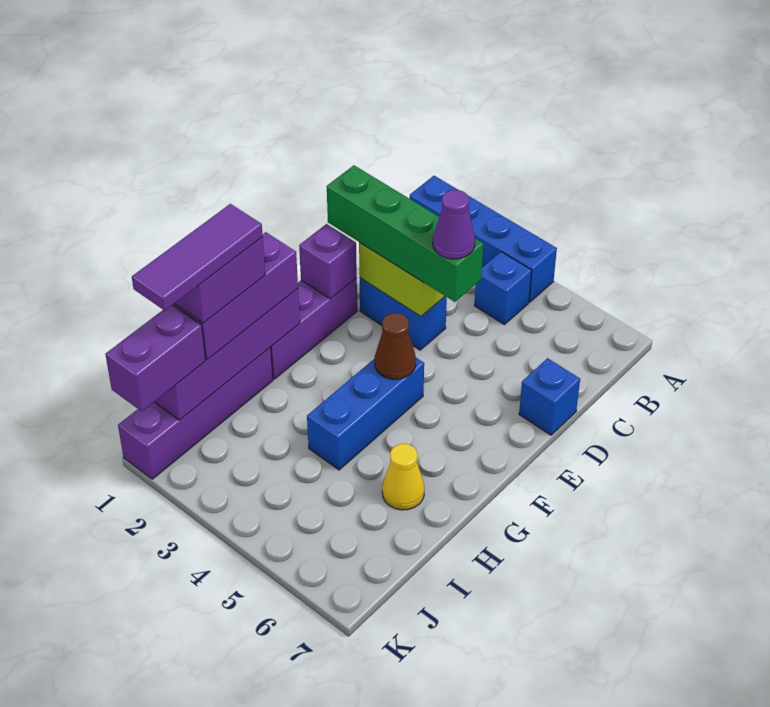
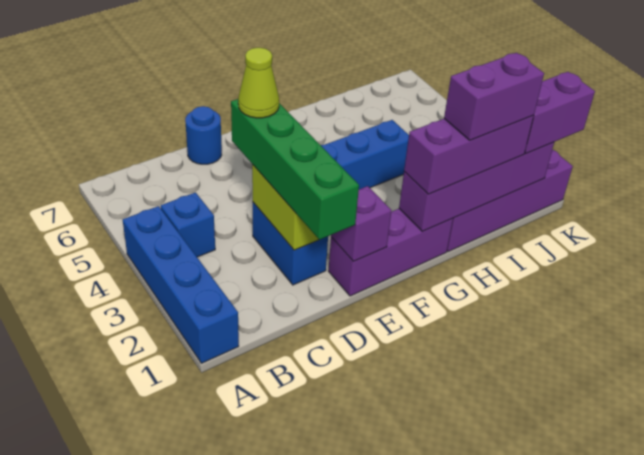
purple cone D4 level 4 -> lime cone D4 level 4
blue brick D7 level 1 -> blue round brick D7 level 1
brown cone F4 level 2 -> none
purple tile H1:J1 level 5 -> none
yellow cone H6 level 1 -> none

